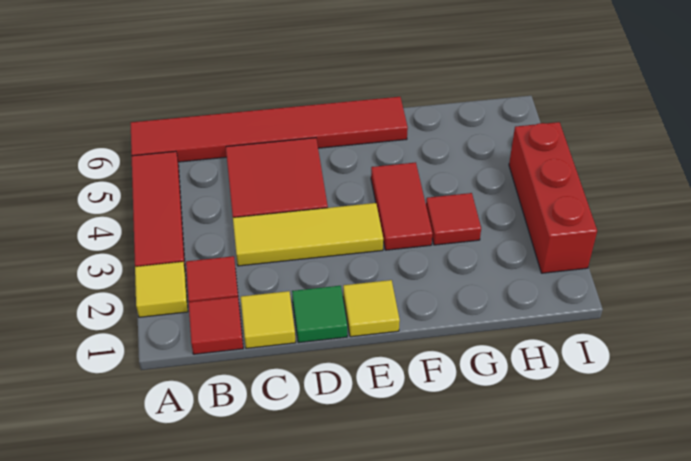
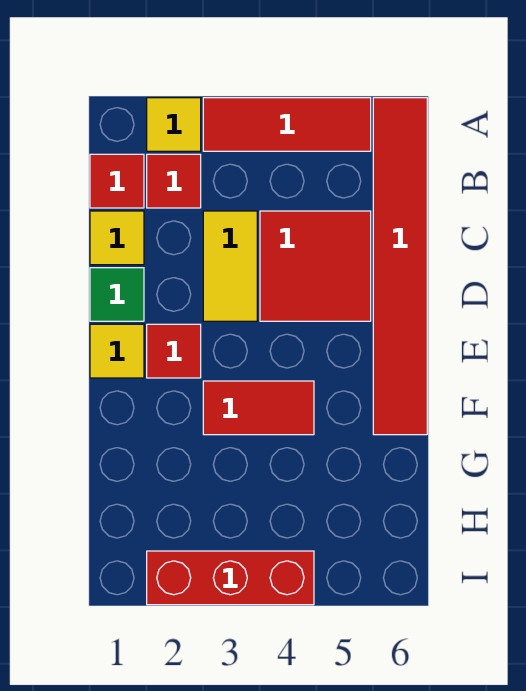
yellow tile C3:E3 level 1 -> yellow tile C3:D3 level 1
red tile G3 level 1 -> red tile E2 level 1

